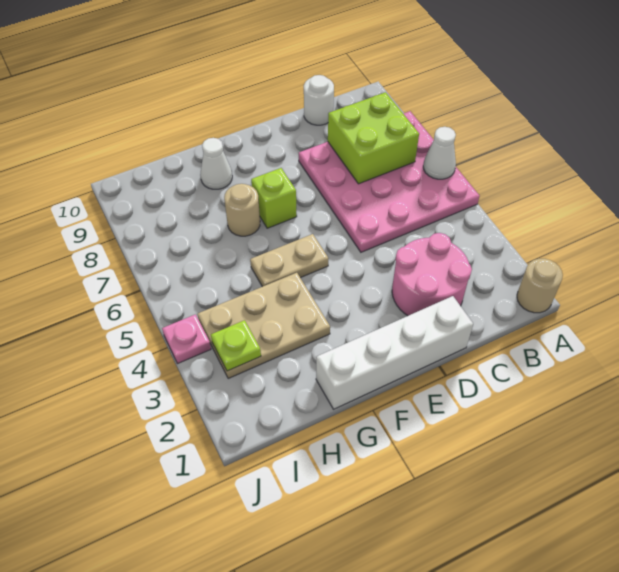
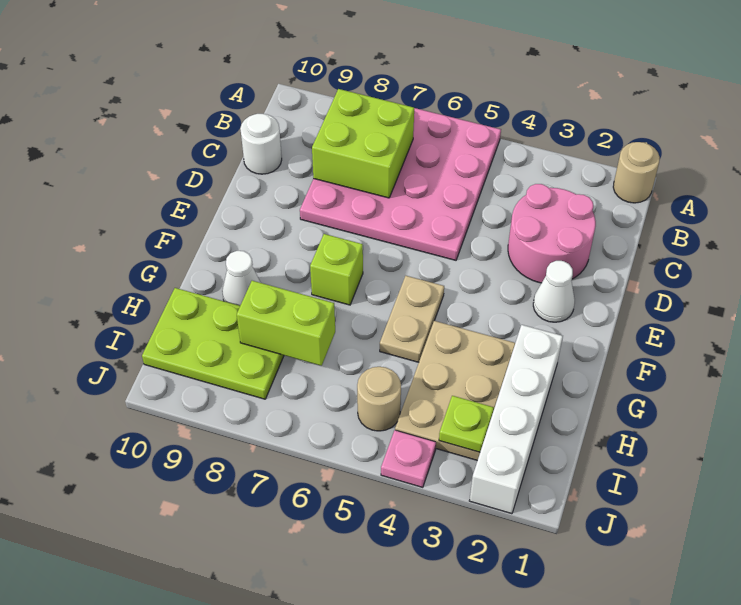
white cone A6 level 2 -> white cone E2 level 1
white brick D1:G1 level 1 -> white brick G2:J2 level 1
tan round brick G7 level 1 -> tan round brick I5 level 1
none -> lime brick H7:H8 level 2
none -> lime plate H8:I10 level 1

